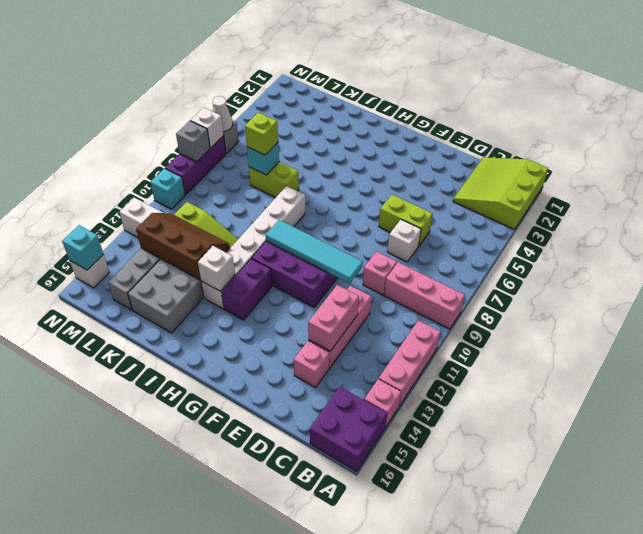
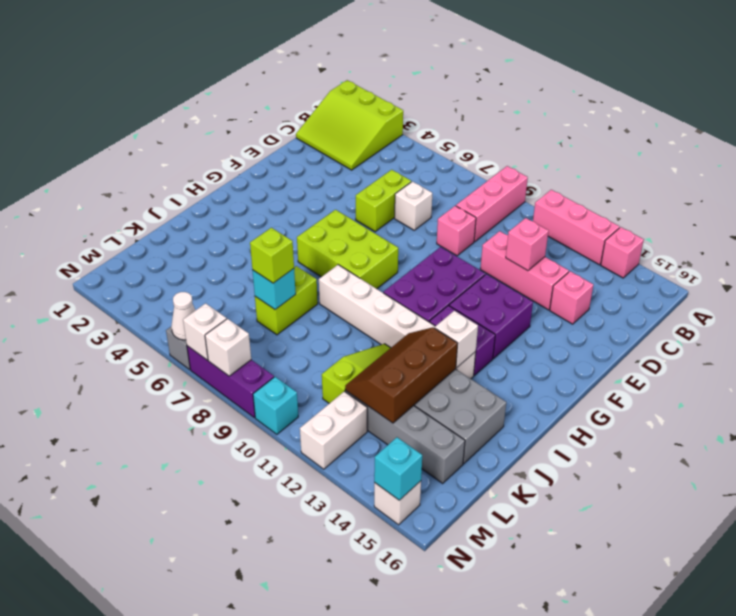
purple brick A15:B16 level 1 -> purple brick F12:G13 level 1
pink brick D12:D13 level 2 -> pink brick D12 level 2
cyan tile E10:H10 level 2 -> none
none -> lime brick G6:H8 level 1
grey brick N8 level 2 -> white brick N8 level 2

